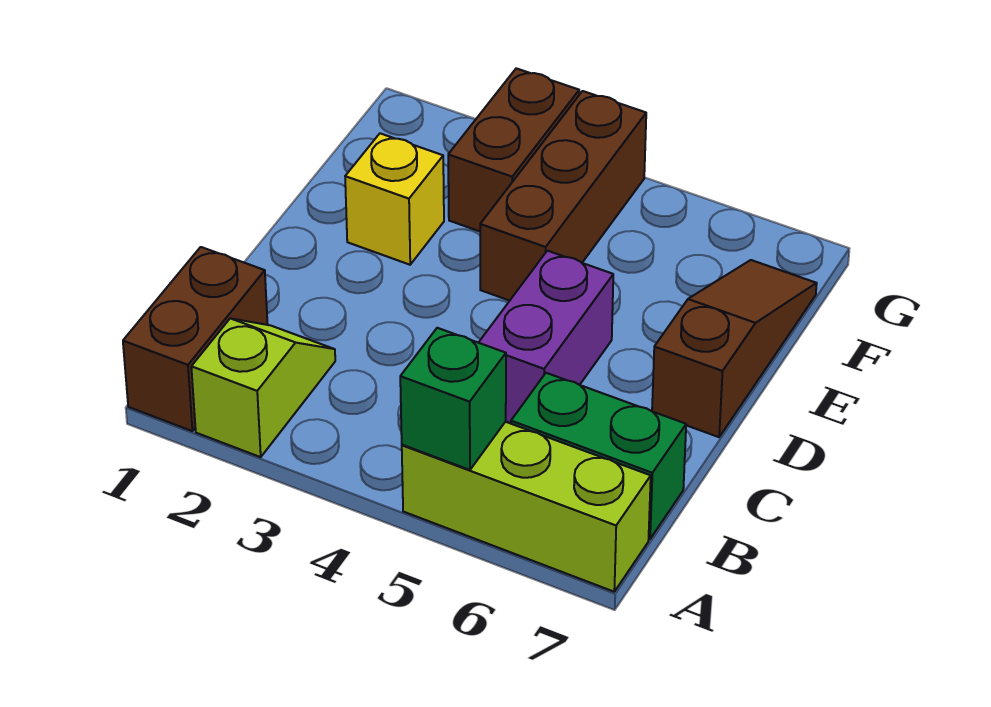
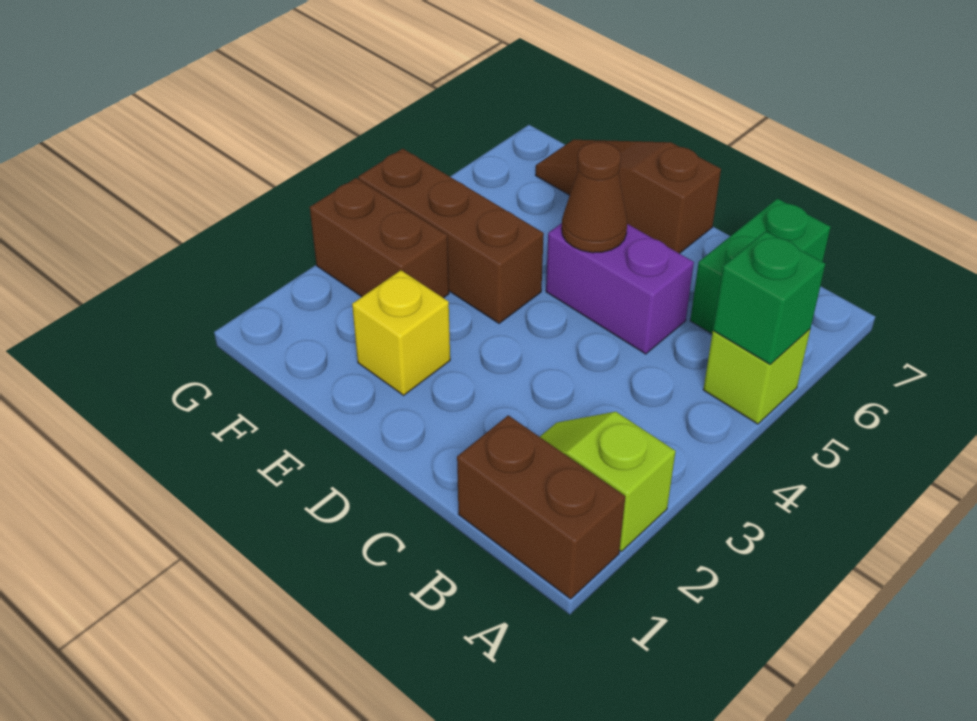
lime brick A5:A7 level 1 -> lime brick A5 level 1
none -> brown cone D5 level 2

